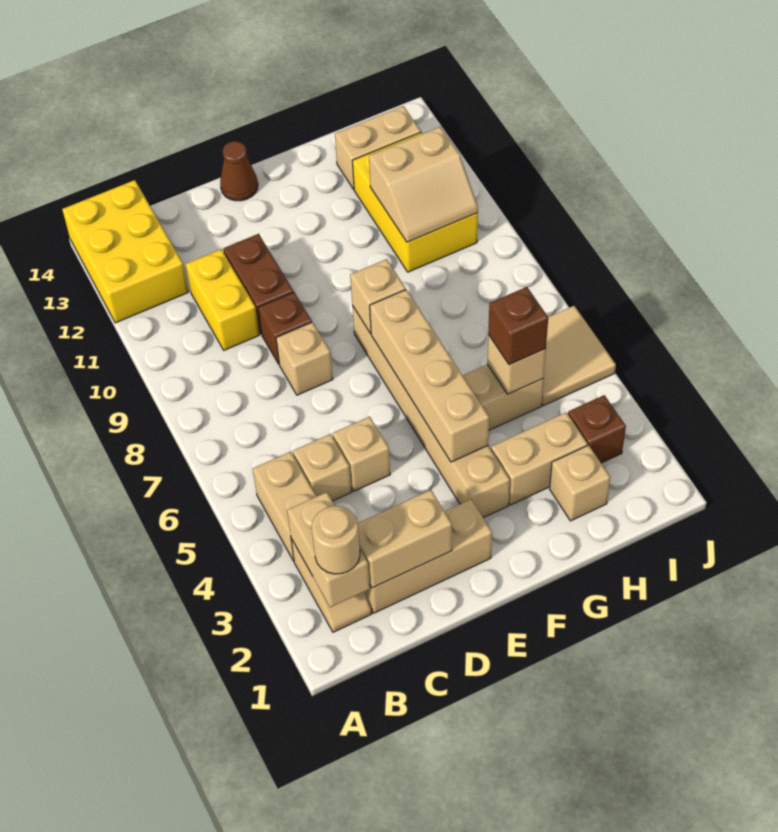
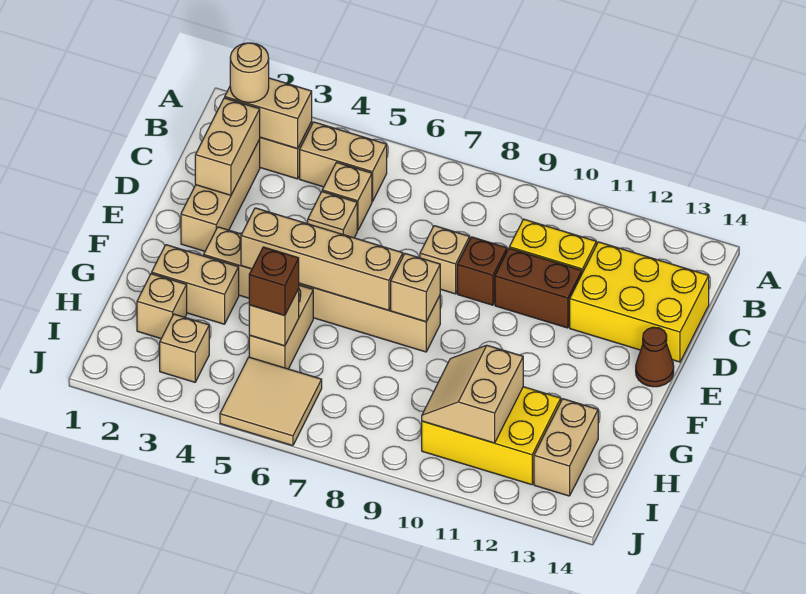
yellow brick A12:B14 level 1 -> yellow brick C12:D14 level 1
tan brick G3:H3 level 1 -> tan brick G2:G3 level 1
brown brick I3 level 1 -> tan brick I3 level 1

